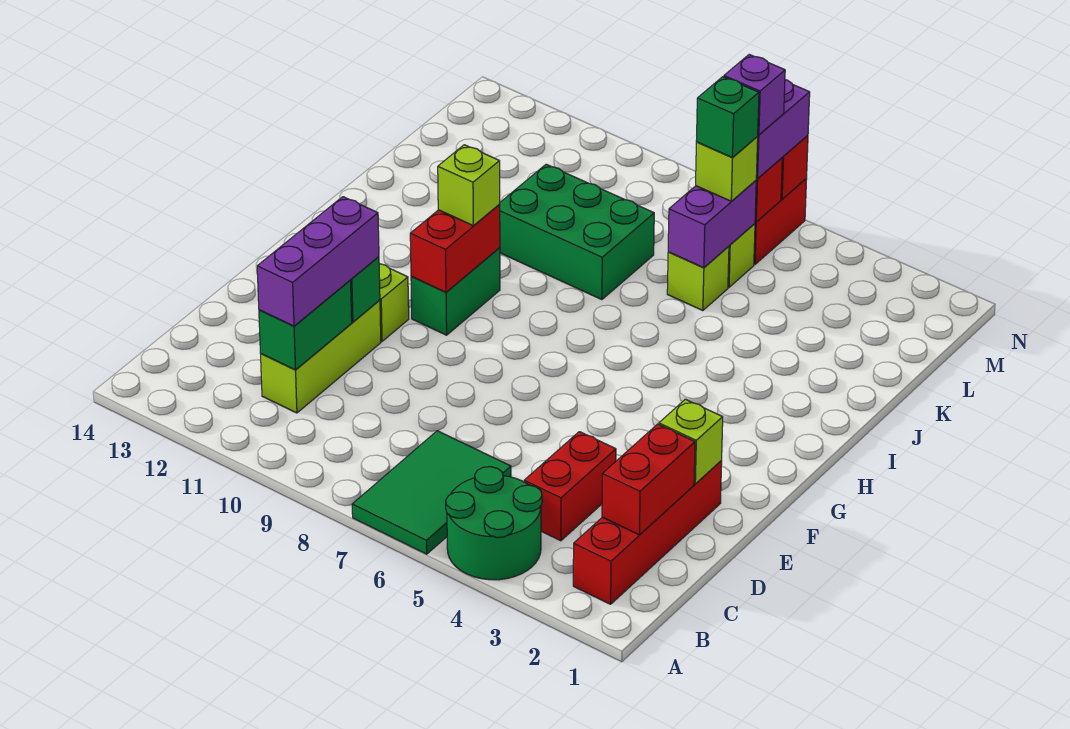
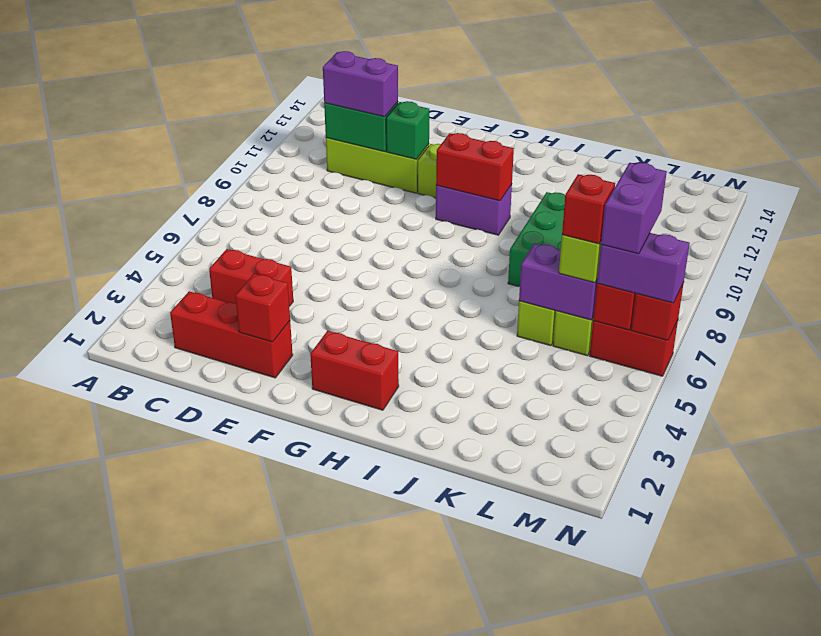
green round brick A4:B5 level 1 -> none
green tile A6:C7 level 1 -> none
red brick B2:E2 level 1 -> red brick C2:E2 level 1
red brick C2:D2 level 2 -> red brick G2:H2 level 1
purple brick C11:E11 level 3 -> purple brick C11:D11 level 3
lime brick E2 level 2 -> red brick E2 level 2
green brick G10:H10 level 1 -> purple brick G10:H10 level 1
lime brick H10 level 3 -> none
green brick L6 level 4 -> red brick L6 level 4
purple brick M6 level 4 -> purple brick M6:M7 level 4

